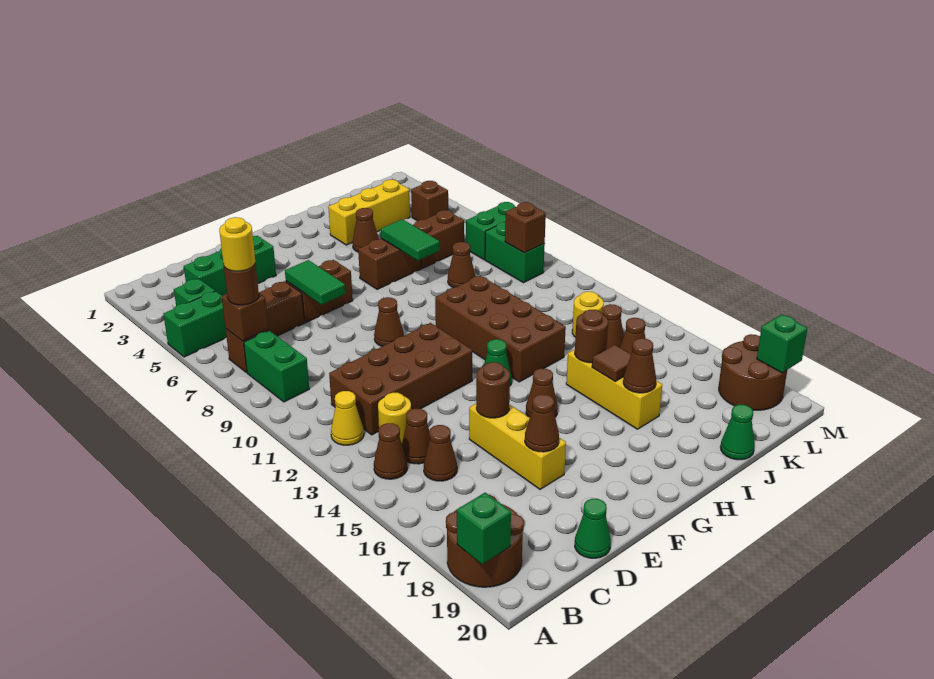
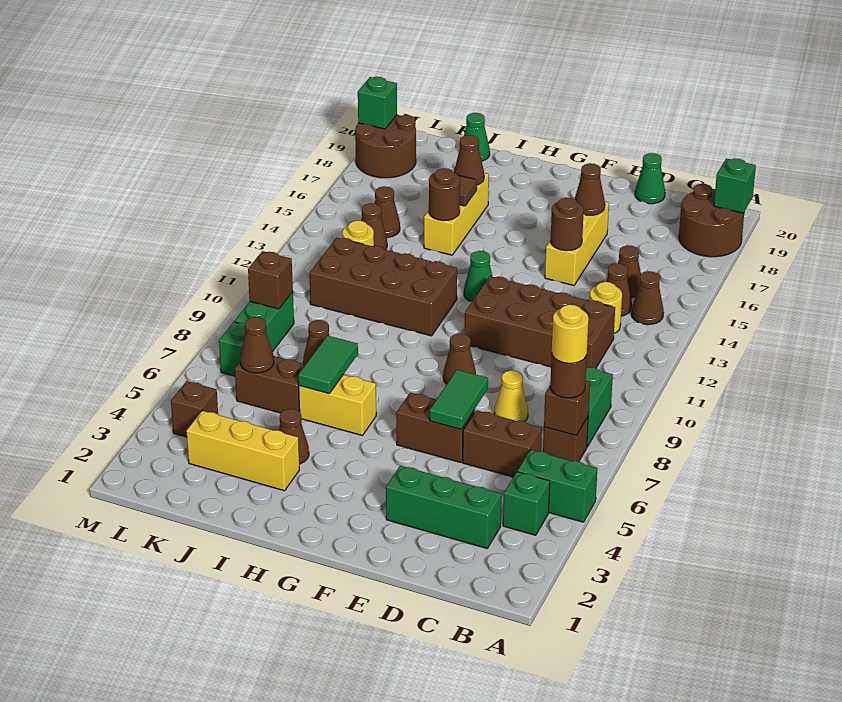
yellow cone B12 level 1 -> yellow cone D8 level 1
brown cone G15 level 1 -> brown cone K6 level 2
brown brick H6:I6 level 1 -> yellow brick H6:I6 level 1
brown brick H10:I13 level 1 -> brown brick H11:K12 level 1
green brick L7:M7 level 1 -> green brick L7 level 1

